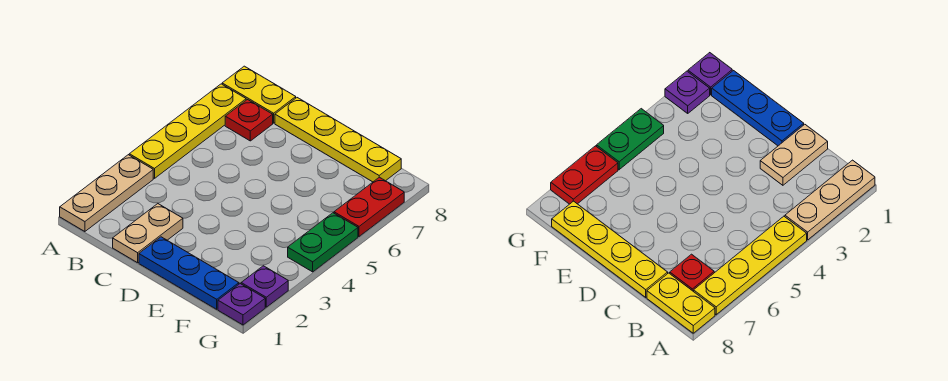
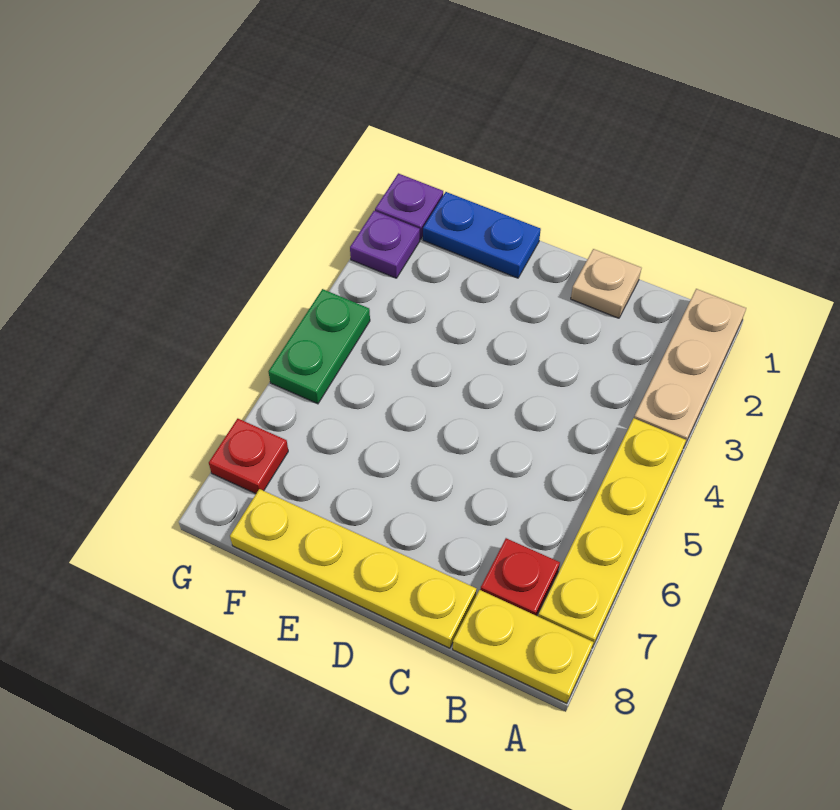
tan plate C1:C2 level 1 -> tan plate C1 level 1
blue plate D1:F1 level 1 -> blue plate E1:F1 level 1
red plate G6:G7 level 1 -> red plate G7 level 1

